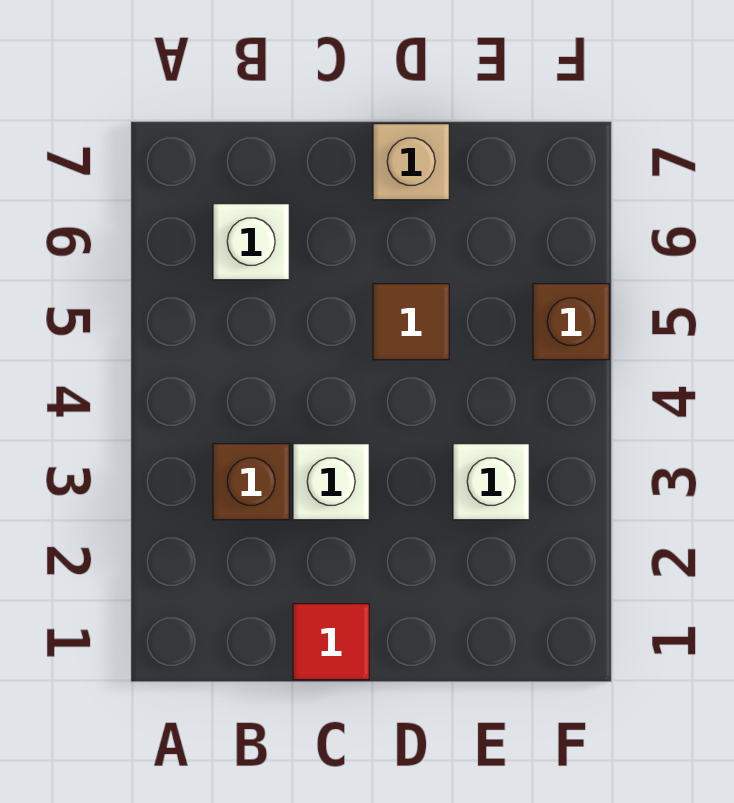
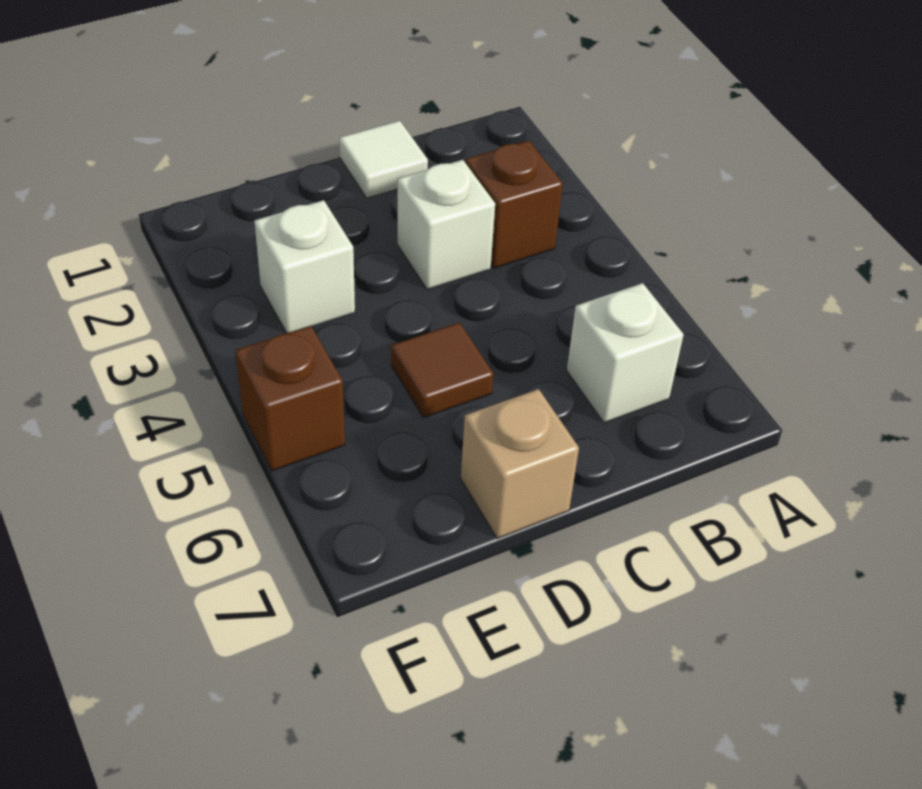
red tile C1 level 1 -> white tile C1 level 1

